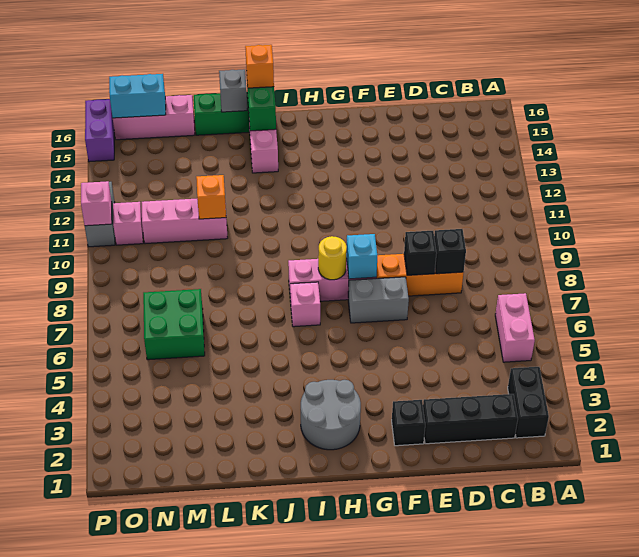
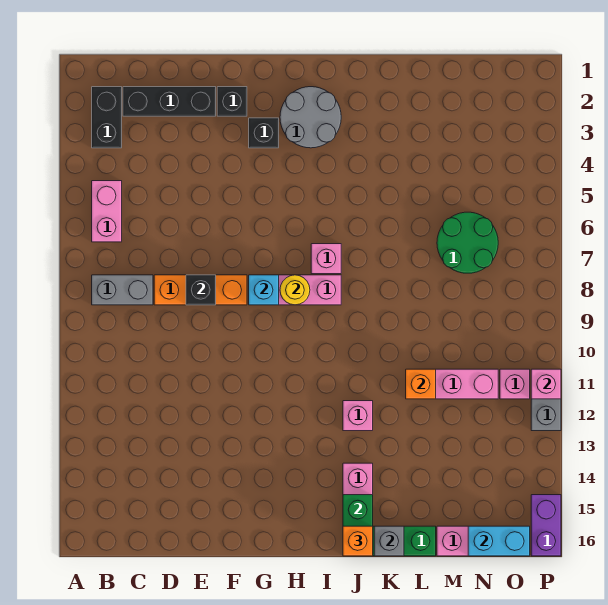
black brick D8 level 2 -> black brick G3 level 1
grey brick F7:G7 level 1 -> grey brick B8:C8 level 1
none -> pink brick J12 level 1
green brick M6:N7 level 1 -> green round brick M6:N7 level 1

